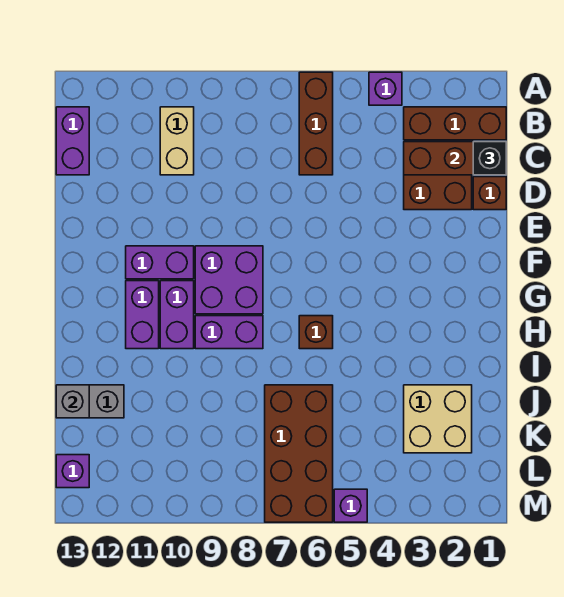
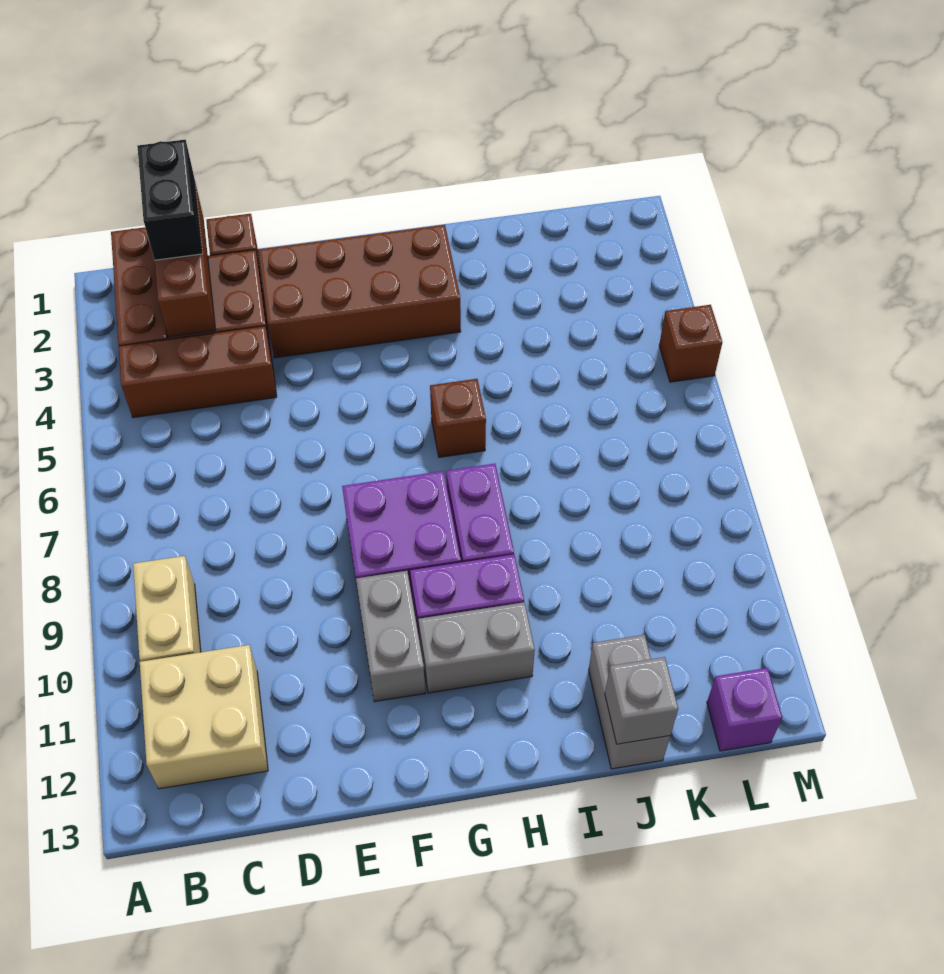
purple brick A4 level 1 -> none
brown brick A6:C6 level 1 -> brown brick B4:D4 level 1
tan brick B10:C10 level 1 -> tan brick B9:B10 level 1
purple brick B13:C13 level 1 -> none
black brick C1 level 3 -> black brick C1:C2 level 3
purple brick F10:F11 level 1 -> grey brick F10:F11 level 1
purple brick G11:H11 level 1 -> grey brick G11:H11 level 1
tan brick J2:K3 level 1 -> tan brick B11:C12 level 1
brown brick J6:M7 level 1 -> brown brick E2:H3 level 1
purple brick M5 level 1 -> brown brick M5 level 1

